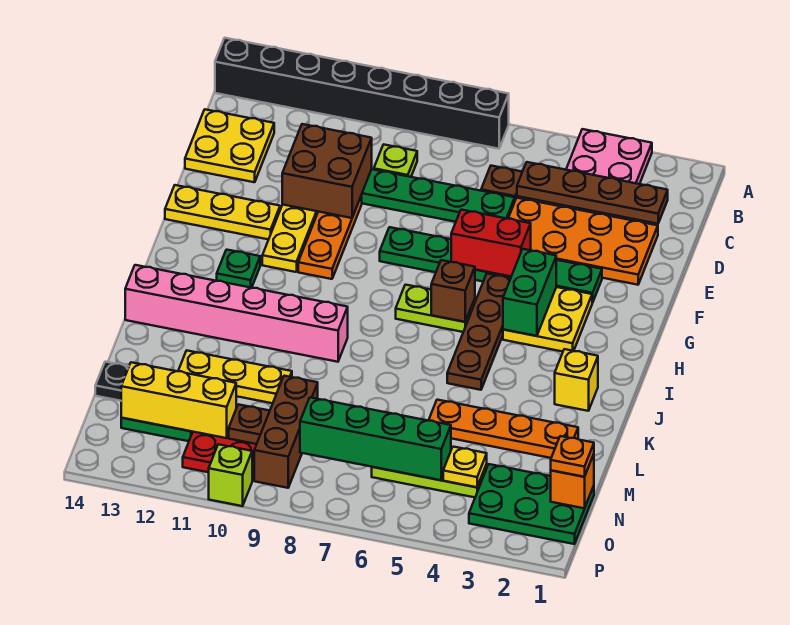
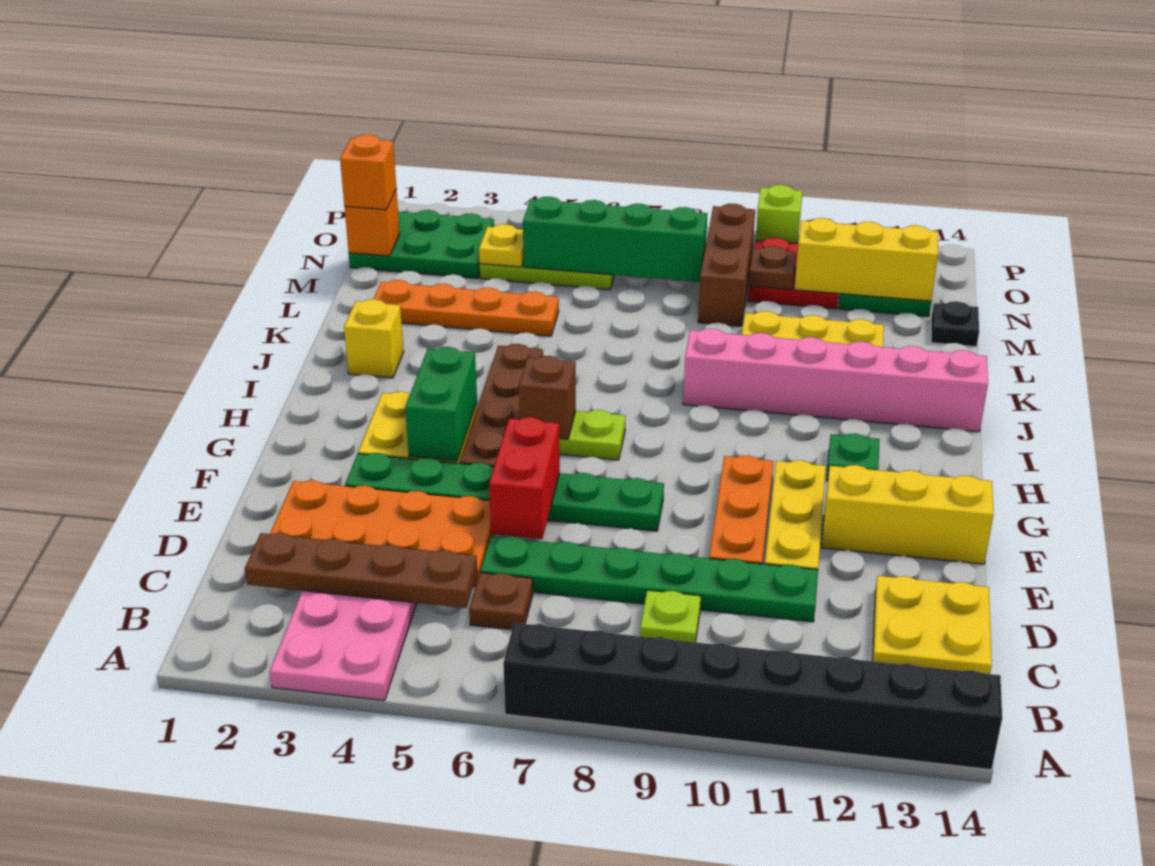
brown brick D10:E11 level 2 -> none
red brick F5:F6 level 2 -> red brick E6:F6 level 2
yellow plate F12:F14 level 1 -> yellow brick F12:F14 level 1
orange plate N1 level 3 -> orange brick N1 level 3

